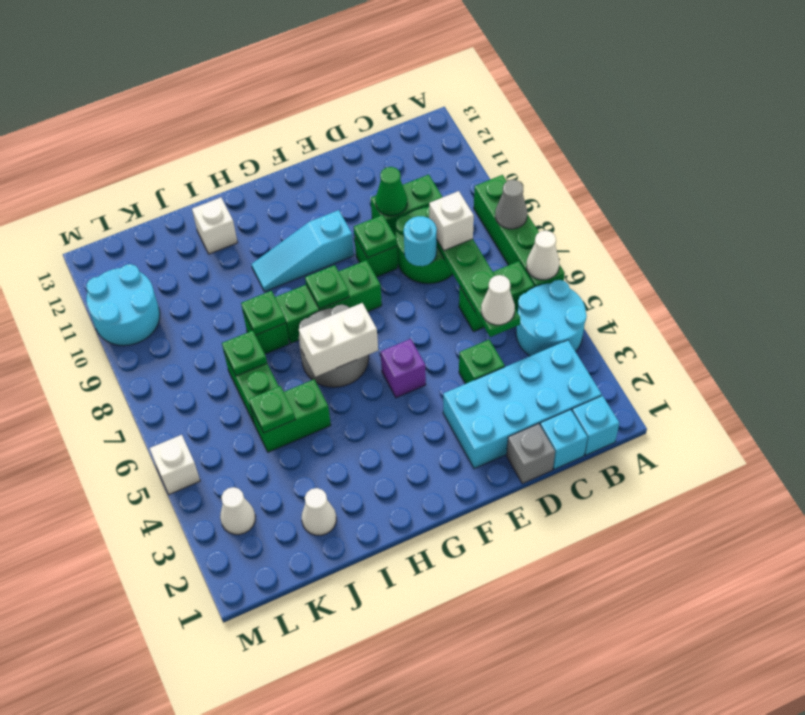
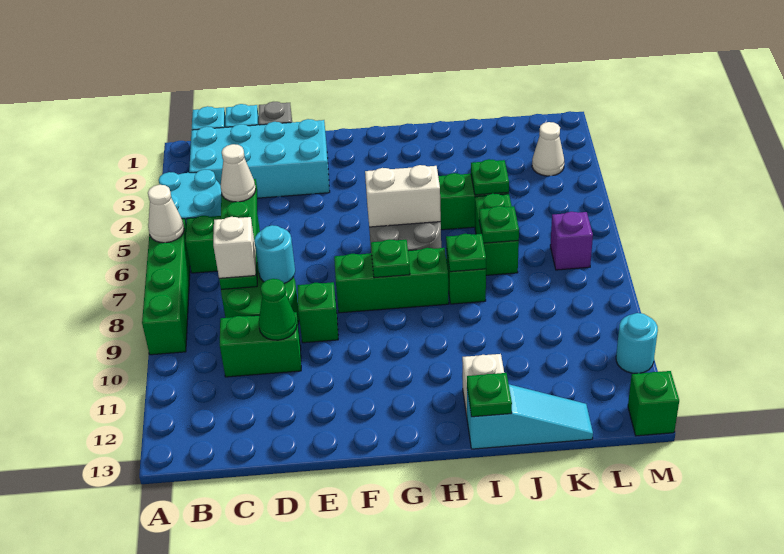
grey cone A8 level 2 -> none
green brick D4 level 1 -> green brick M13 level 1
green plate E9 level 2 -> green plate I13 level 2
purple brick F5 level 1 -> purple brick L7 level 1
cyan slope F10:H10 level 1 top F -> cyan slope I13:K13 level 1 top I
white cone J2 level 1 -> none
cyan round brick L10:M11 level 1 -> cyan round brick M11 level 1
white brick M5 level 1 -> none

